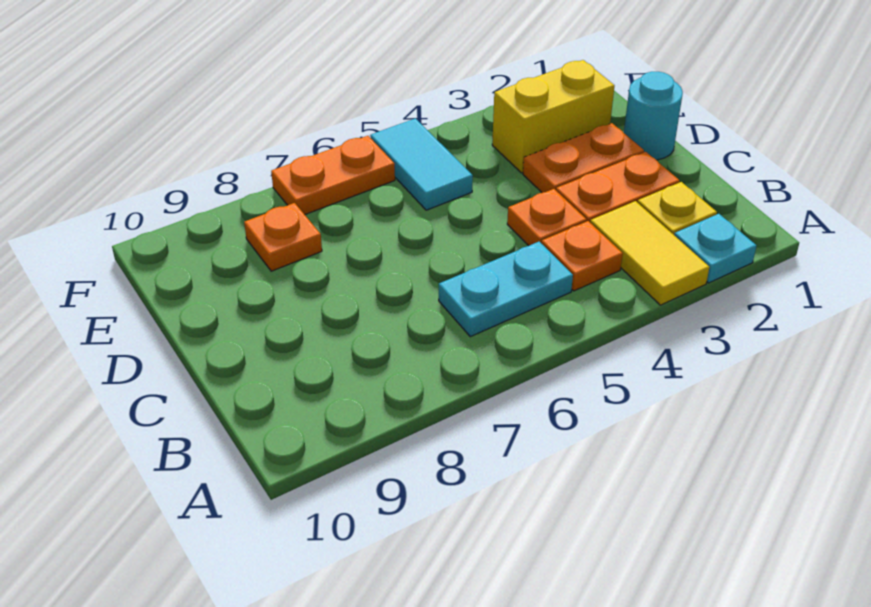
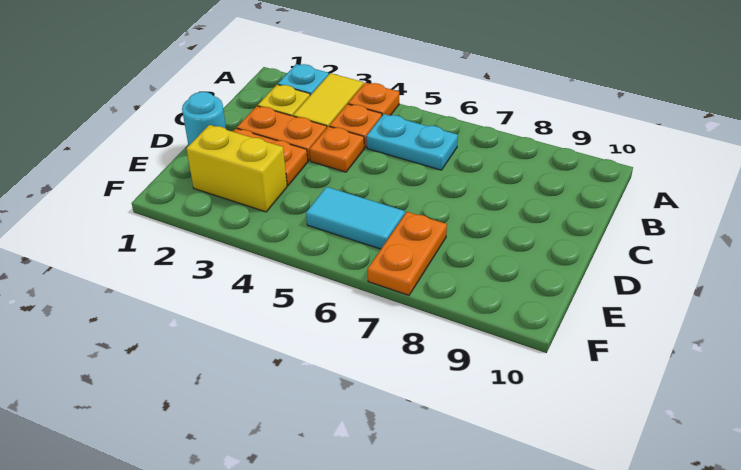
cyan tile E5:F5 level 1 -> cyan tile E5:E6 level 1
orange plate E8 level 1 -> orange plate A4 level 1
orange plate F6:F7 level 1 -> orange plate E7:F7 level 1

